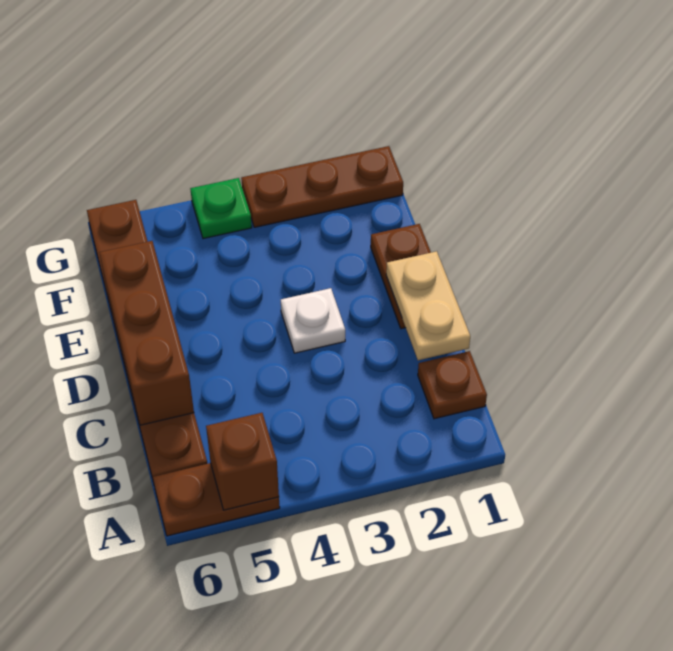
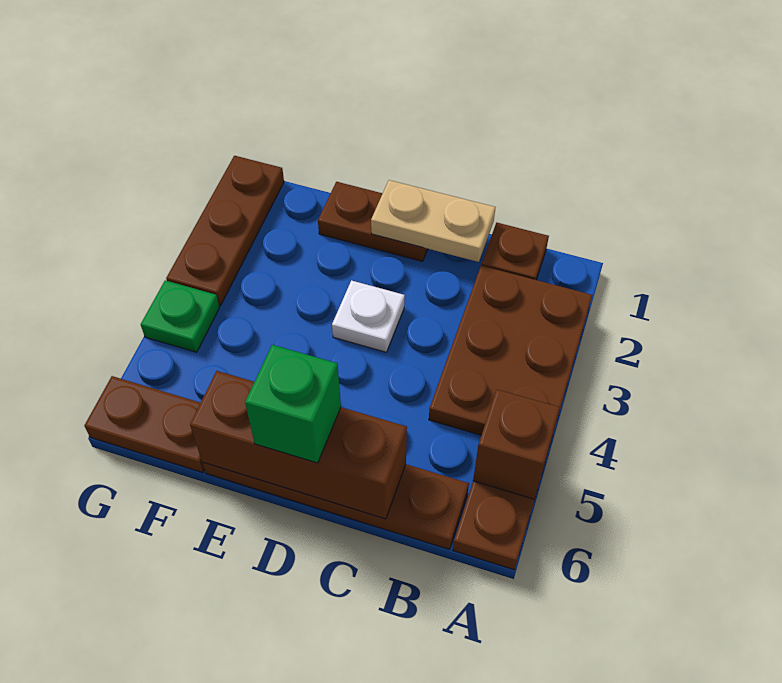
none -> brown plate A2:B4 level 1
none -> green brick D6 level 3

